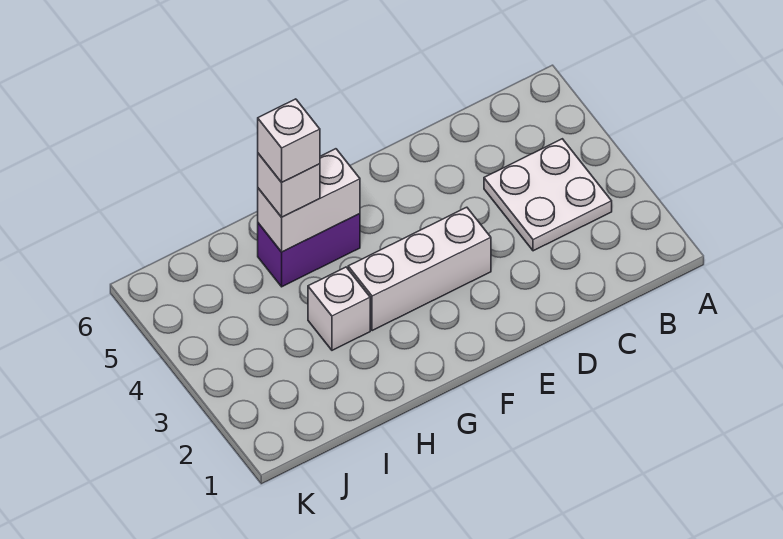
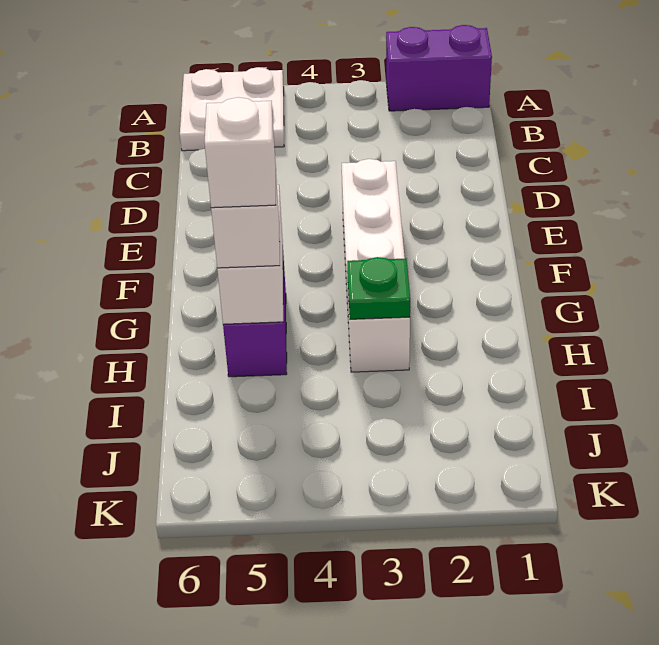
none -> purple brick A1:A2 level 1
white plate B3:C4 level 1 -> white plate A5:B6 level 1
none -> green plate H3 level 2

